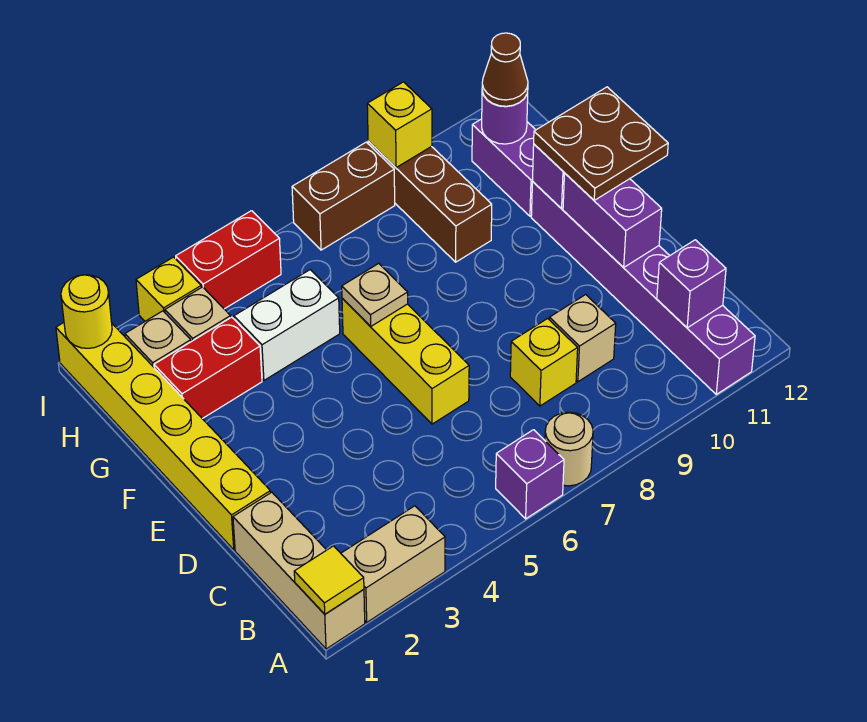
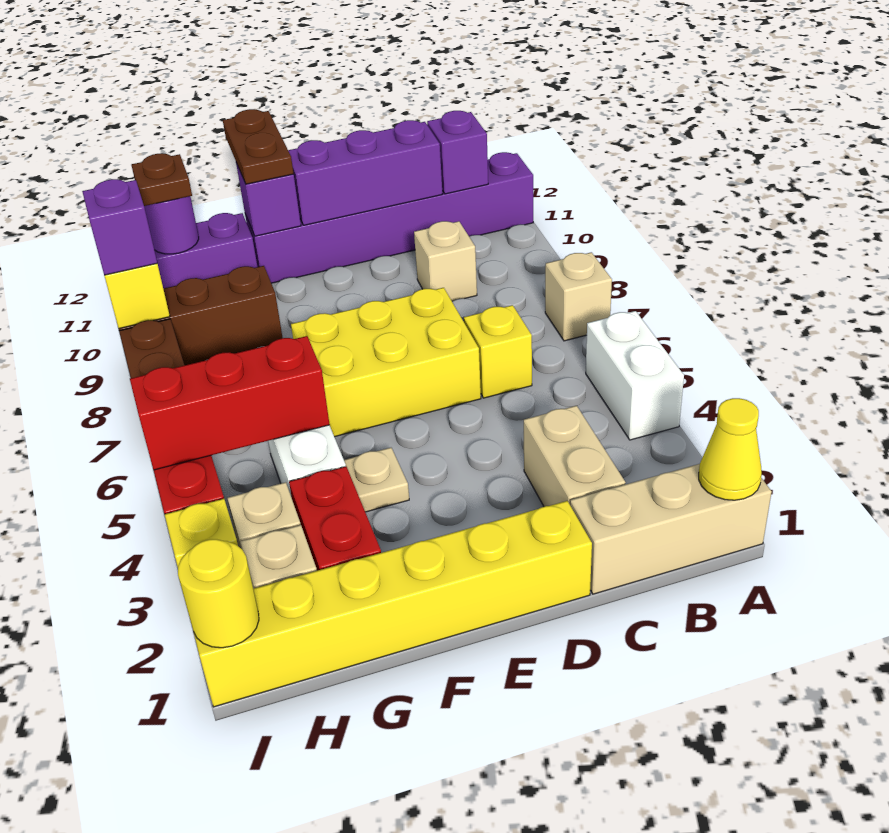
yellow tile A1 level 2 -> yellow cone A1 level 2
tan brick A2:A3 level 1 -> tan brick C2:C3 level 1
none -> white brick A4:A5 level 1
purple brick A6 level 1 -> purple brick I9 level 3
tan round brick A7 level 1 -> tan brick A7 level 1
yellow brick C8 level 1 -> yellow brick C6 level 1
yellow brick D6:F6 level 1 -> yellow brick D6:F7 level 1
purple brick D11:E11 level 2 -> purple brick C11:E11 level 2
brown plate E11:F12 level 3 -> brown plate F11:F12 level 3
tan plate F6 level 2 -> tan plate F4 level 1
none -> red brick G5:I5 level 2
brown cone H11 level 3 -> brown plate H11 level 3

